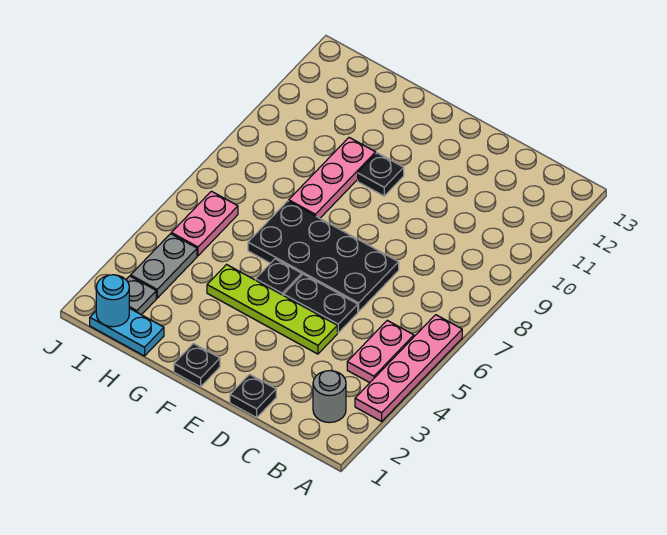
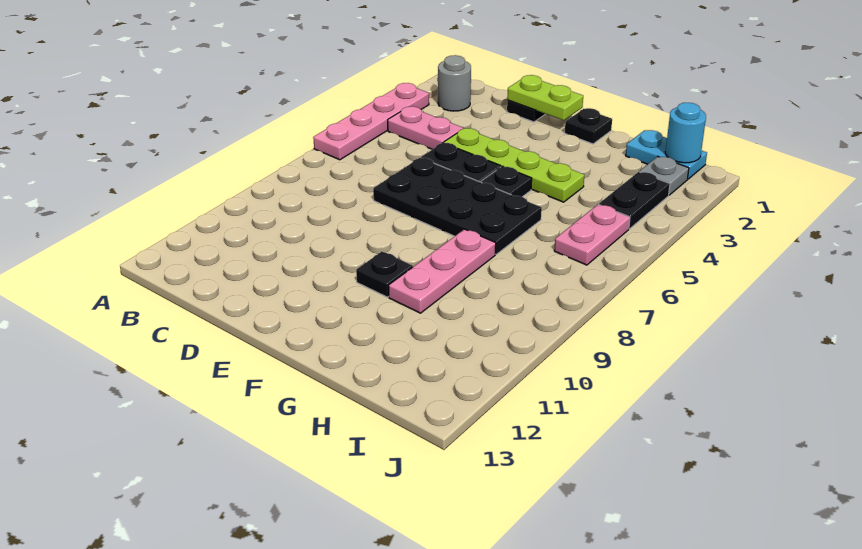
pink plate B4:B5 level 1 -> pink plate B4:C4 level 1
none -> lime plate D1:E1 level 2
grey plate I3:I4 level 1 -> black plate I3:I4 level 1

